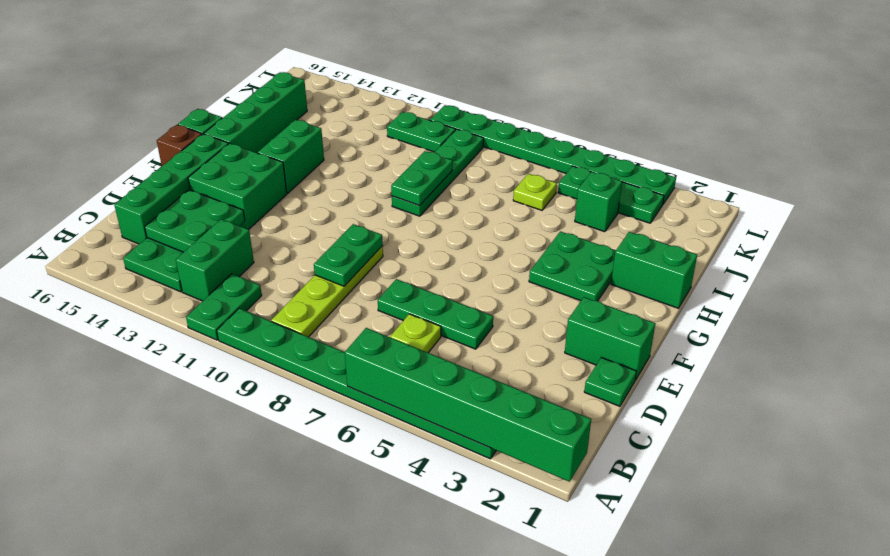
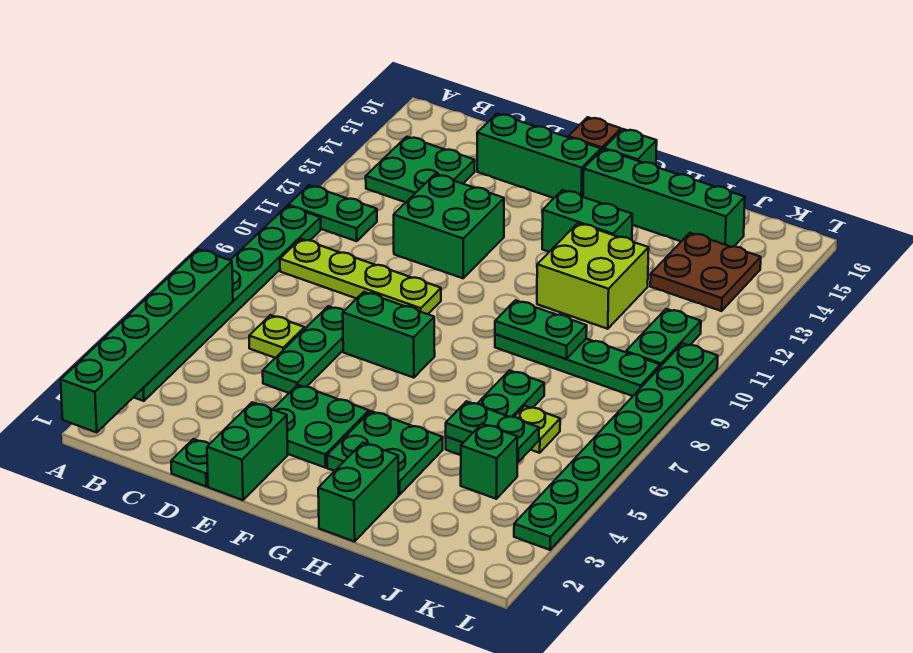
green brick B12:C12 level 1 -> green brick E7:F7 level 1
green plate C13:D14 level 2 -> green plate E3:F4 level 1
green brick C15:F15 level 1 -> green brick D15:F15 level 1
green plate D9:E9 level 2 -> green plate I5:J5 level 2
green brick E13:F14 level 1 -> green brick D11:E12 level 1
none -> lime brick H11:I12 level 1
none -> brown plate J13:K14 level 1
green plate K3:K5 level 1 -> green plate I5:I7 level 1

